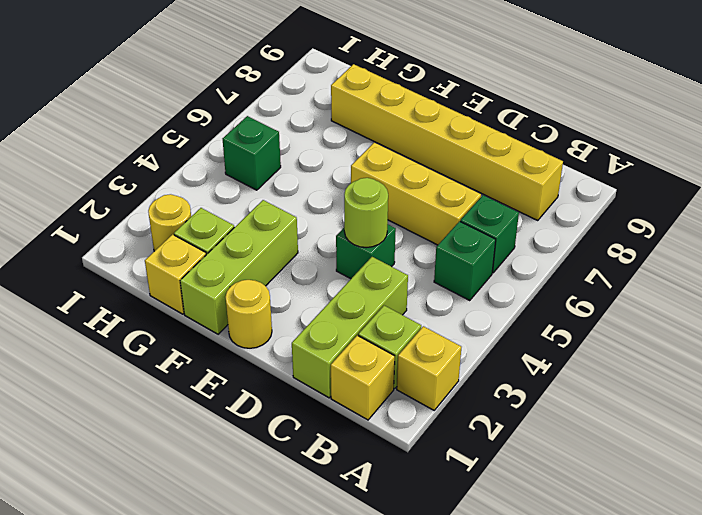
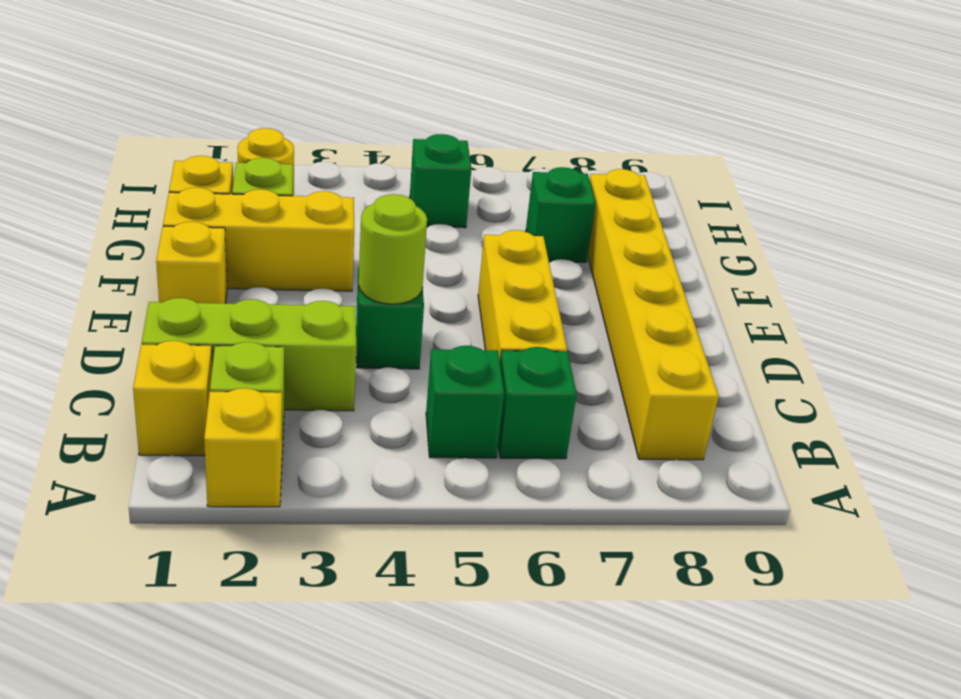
yellow round brick E1 level 1 -> yellow brick E1 level 1
lime brick F1:F3 level 1 -> yellow brick F1:F3 level 1
none -> green brick G7 level 1

